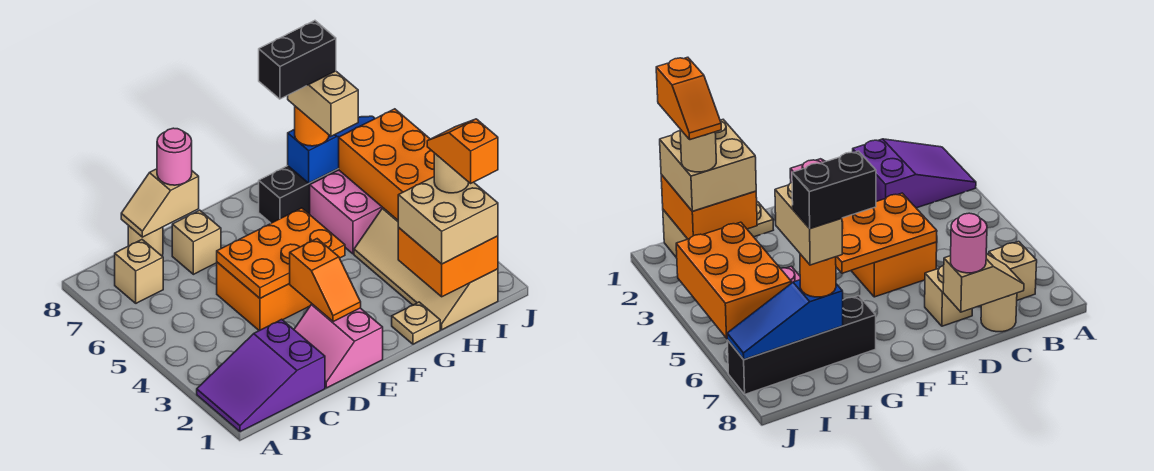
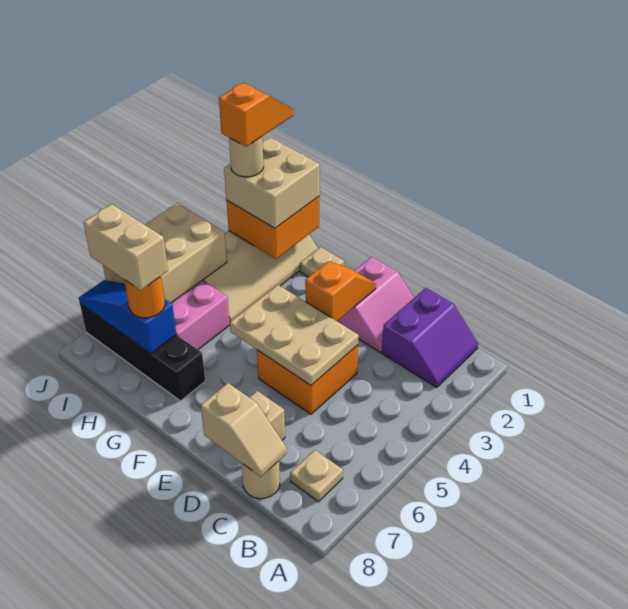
purple slope A1:C2 level 1 top C -> purple slope B1:C2 level 1 top C
tan brick B7 level 1 -> tan plate B7 level 1
orange plate D4:F5 level 2 -> tan plate D4:F5 level 2
pink round brick D8 level 3 -> none
black brick G7:H7 level 5 -> none
tan brick H6:H7 level 4 -> tan brick H7:I7 level 4
orange slope I1:I2 level 5 top 1 -> orange slope I1:I2 level 5 top 2
orange brick I4:J6 level 2 -> tan brick I4:J6 level 2

